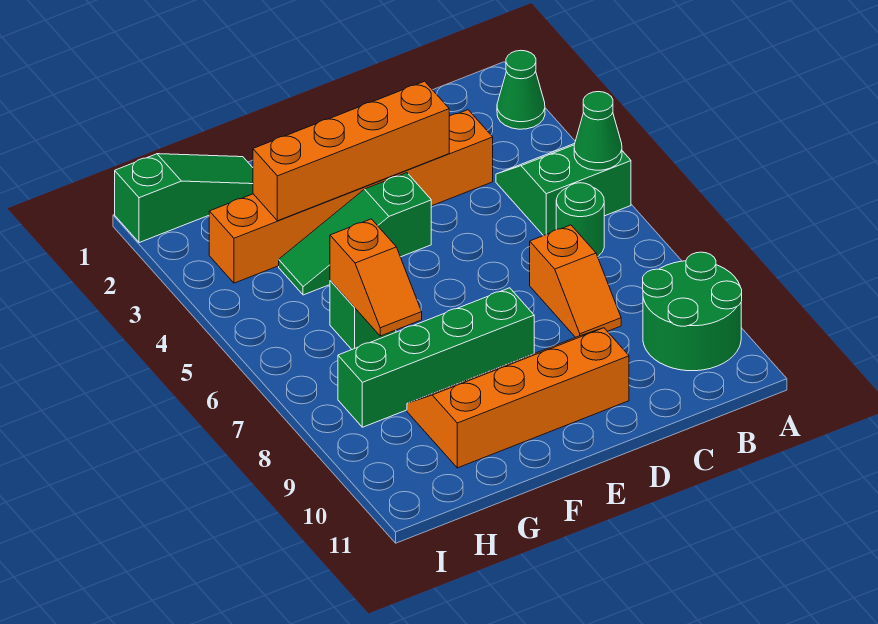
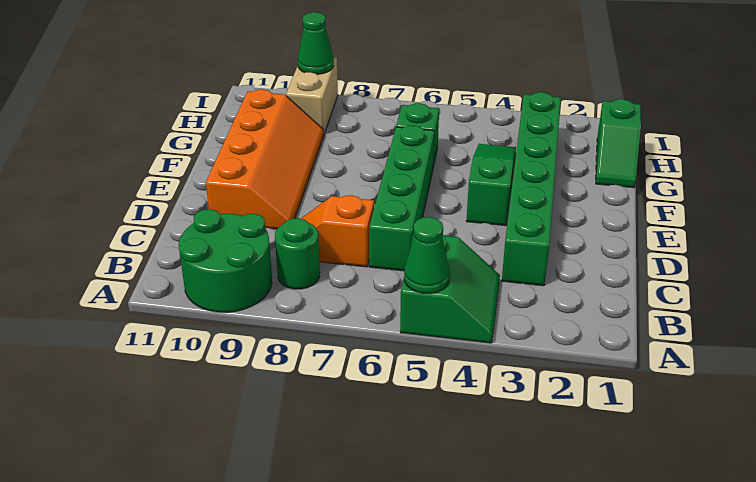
green cone A2 level 1 -> green cone I9 level 2
green round brick B6 level 1 -> green round brick B8 level 1
orange brick C3:H3 level 1 -> green brick C3:H3 level 1
orange brick D3:G3 level 2 -> none
green brick E8:H8 level 1 -> green brick C6:F6 level 1
green slope G1:I1 level 1 top I -> green slope G1:H1 level 1 top H
orange slope G6:G7 level 2 top 6 -> none
none -> tan brick H9:I9 level 1

